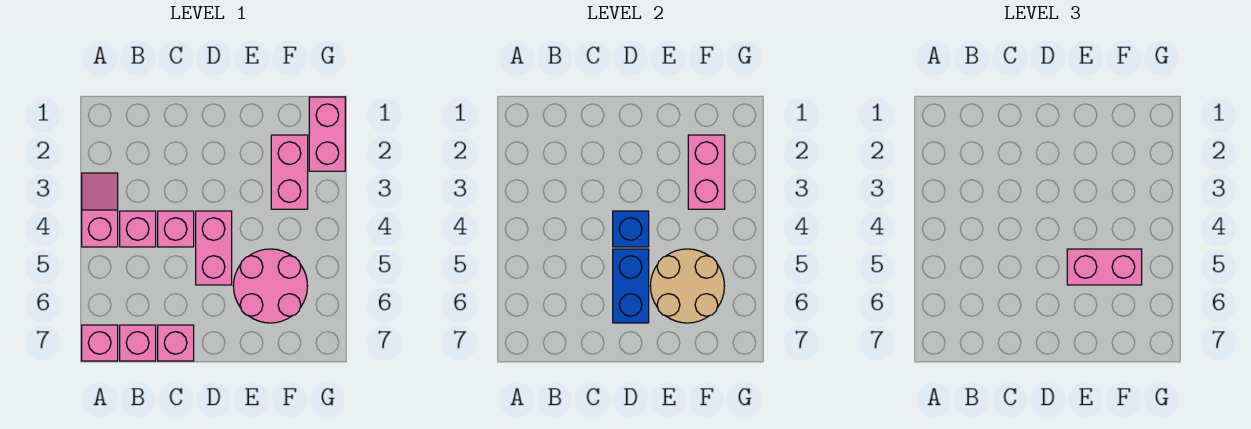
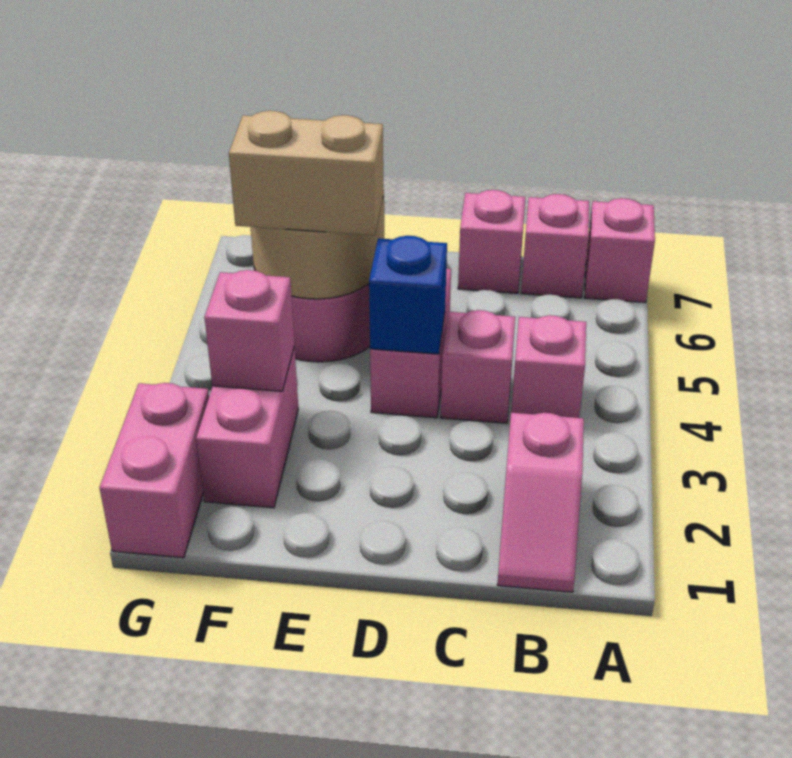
pink slope A3:A4 level 1 top 4 -> pink slope B1:B2 level 1 top 2
blue brick D5:D6 level 2 -> none
pink brick E5:F5 level 3 -> tan brick E5:F5 level 3
pink brick F2:F3 level 2 -> pink brick F3 level 2

